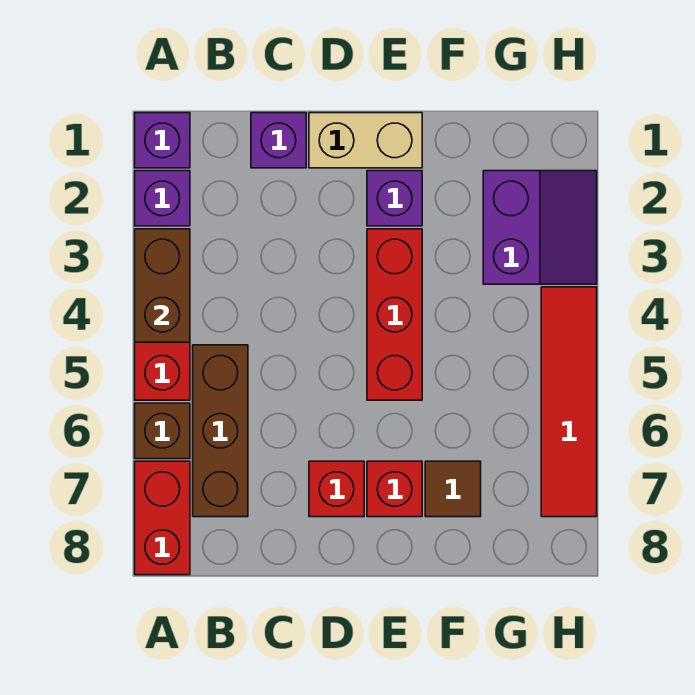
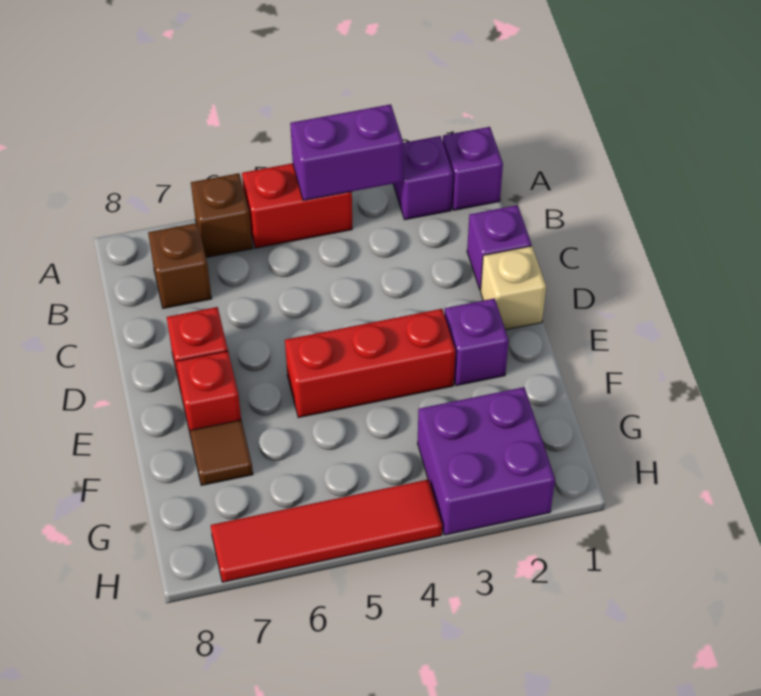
brown brick A3:A4 level 2 -> purple brick A3:A4 level 2
red brick A7:A8 level 1 -> none
brown brick B5:B7 level 1 -> brown brick B7 level 1
tan brick D1:E1 level 1 -> tan brick D1 level 1
purple slope G2:H3 level 1 top G -> purple brick G2:H3 level 1

